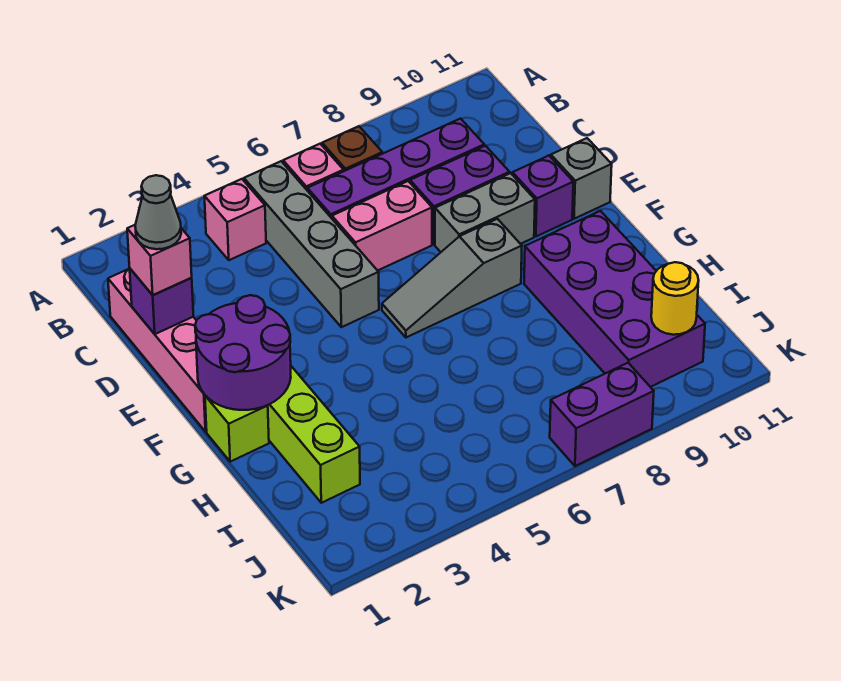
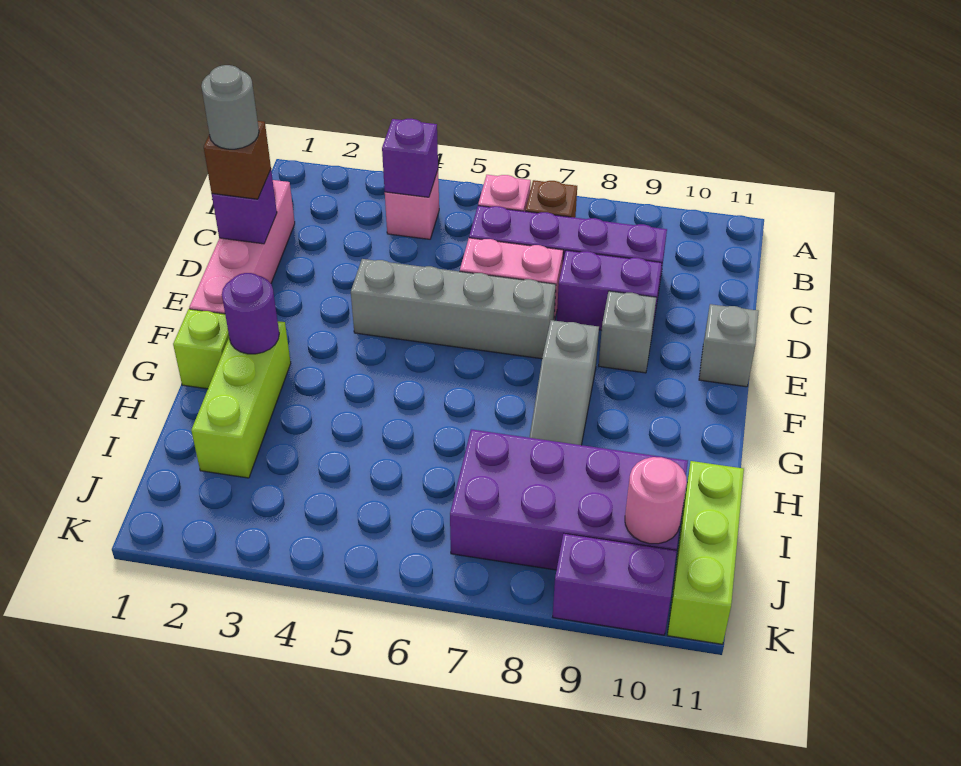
grey brick B5:E5 level 1 -> grey brick E4:E7 level 1
pink brick D1 level 3 -> brown brick D1 level 3
grey cone D1 level 4 -> grey round brick D1 level 4
grey brick E8:E9 level 1 -> grey brick E9 level 1
purple brick E10 level 1 -> purple brick B4 level 2
purple round brick F1:G2 level 2 -> purple round brick G2 level 2
grey slope F6:F8 level 1 top 8 -> grey slope F8:H8 level 1 top F
purple brick G9:J10 level 1 -> purple brick I7:J10 level 1
none -> lime brick I11:K11 level 1
yellow round brick J10 level 2 -> pink round brick J10 level 2
purple brick K7:K8 level 1 -> purple brick K9:K10 level 1

